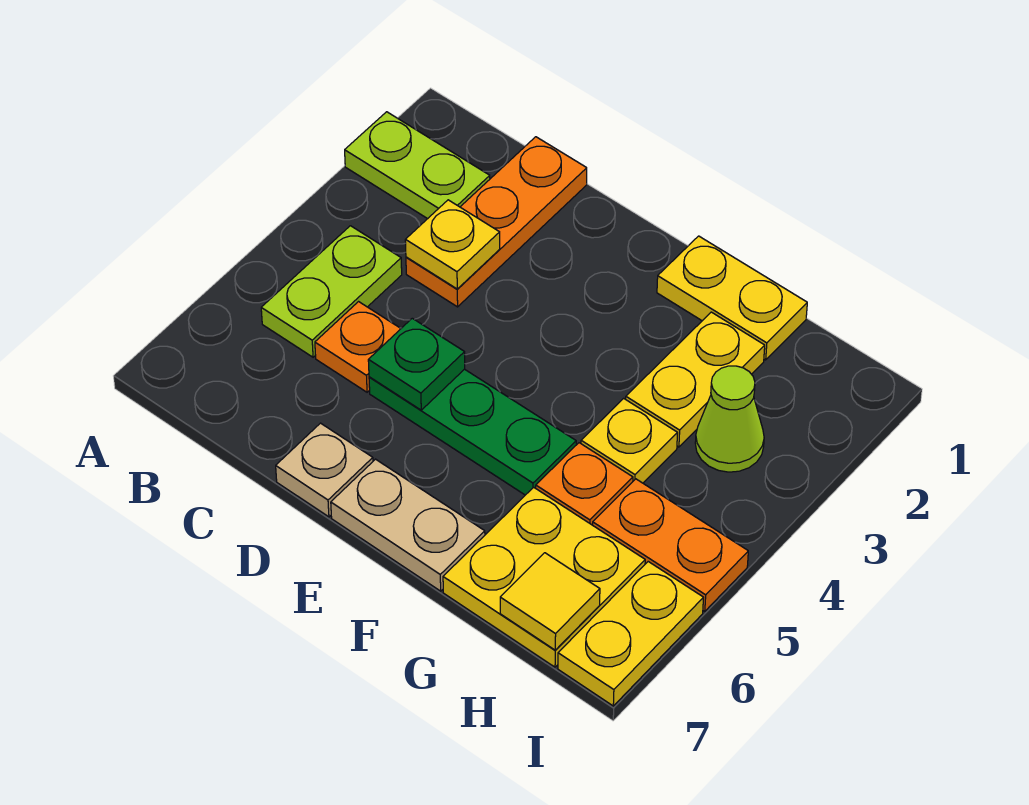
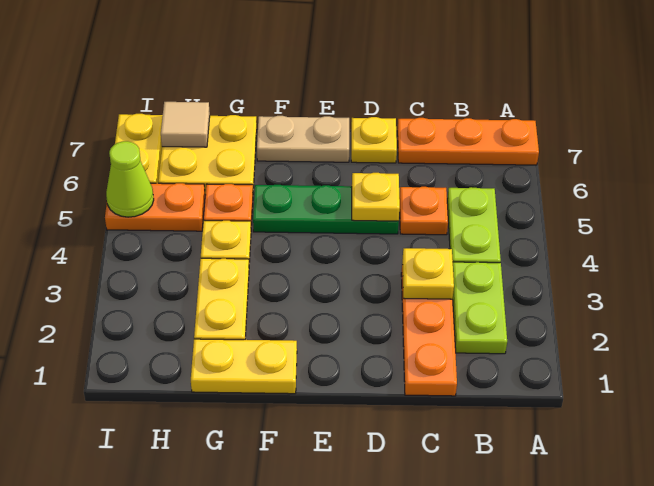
lime plate A2:B2 level 1 -> lime plate B2:B3 level 1
none -> orange plate A7:C7 level 1
green plate D5 level 2 -> yellow plate D5 level 2
tan plate D7 level 1 -> yellow plate D7 level 1
lime cone H3 level 1 -> lime cone I5 level 2
yellow tile H7 level 2 -> tan tile H7 level 2

